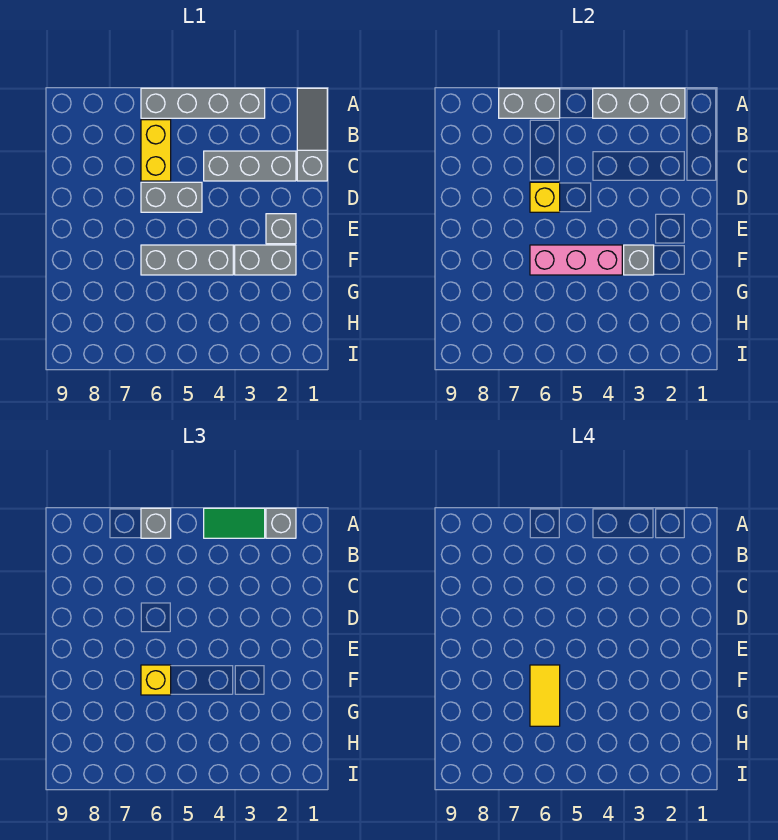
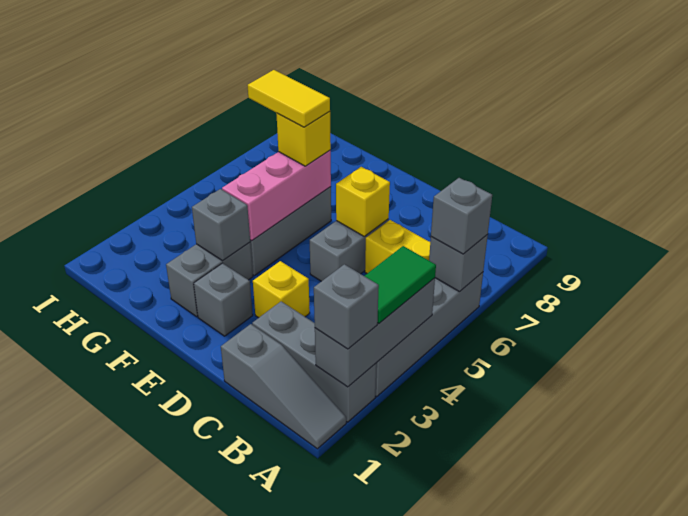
grey brick A6:A7 level 2 -> grey brick A6 level 2
grey brick C2:C4 level 1 -> grey brick A2:C2 level 1
none -> yellow brick D3 level 1

